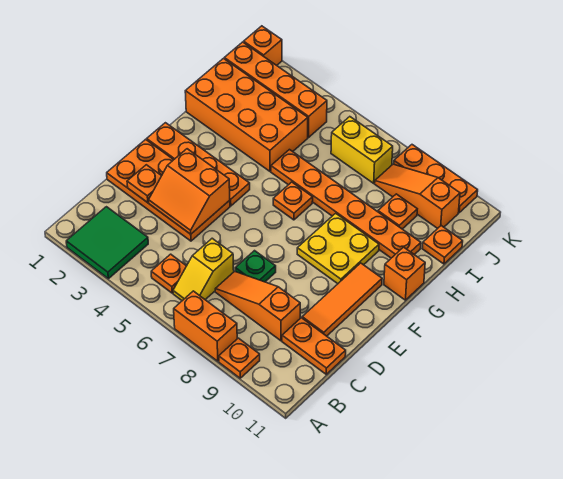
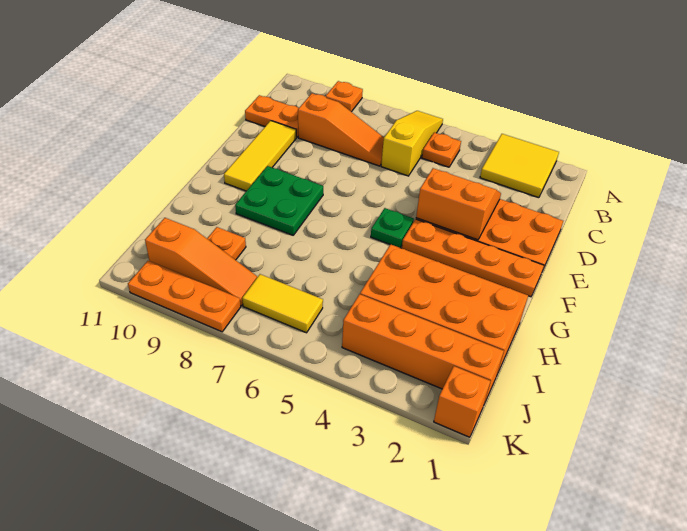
green tile A2:B3 level 1 -> yellow tile A2:B3 level 1
orange brick A7:A8 level 1 -> none
yellow slope B6:C6 level 1 top C -> yellow slope A6:C6 level 1 top C
orange plate D2 level 2 -> none
green plate D7 level 1 -> green plate F5 level 1
orange tile D10:F10 level 1 -> yellow tile D10:F10 level 1
yellow plate F8:G9 level 1 -> green plate F8:G9 level 1
orange plate G6 level 1 -> none
orange brick G11 level 1 -> none
orange plate H5:H10 level 1 -> none
orange plate I11 level 1 -> none
yellow brick J6:J7 level 1 -> yellow tile J6:J7 level 1

